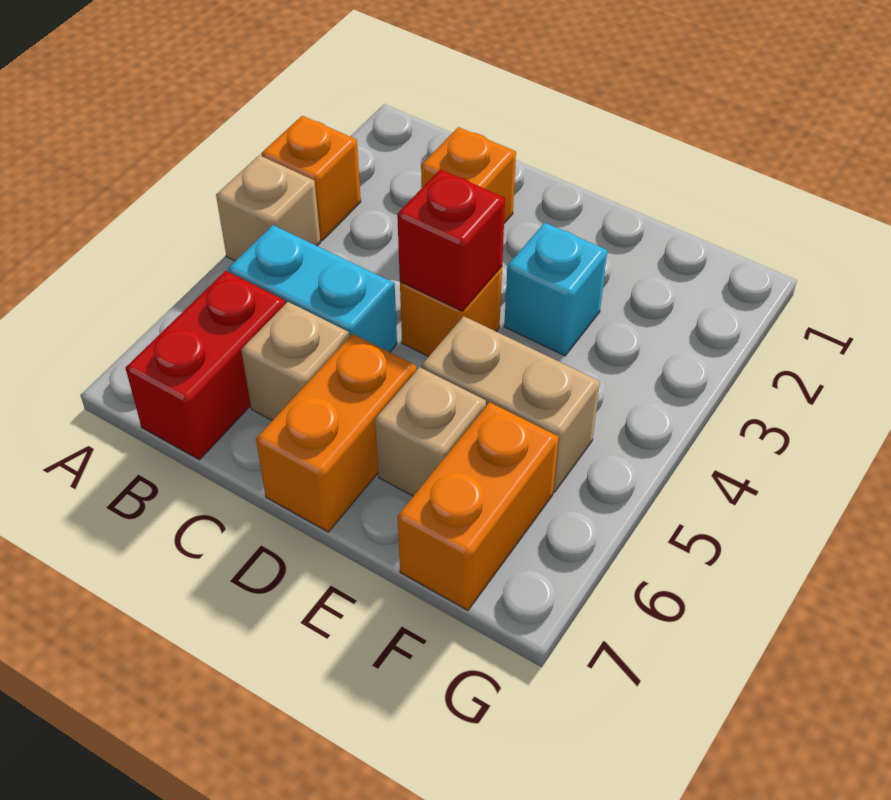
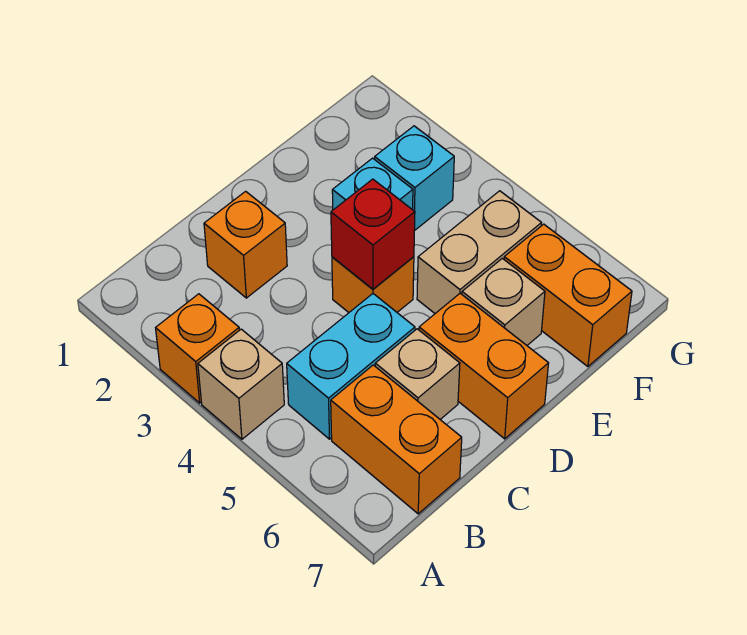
red brick B6:B7 level 1 -> orange brick B6:B7 level 1
none -> cyan brick F3 level 1

